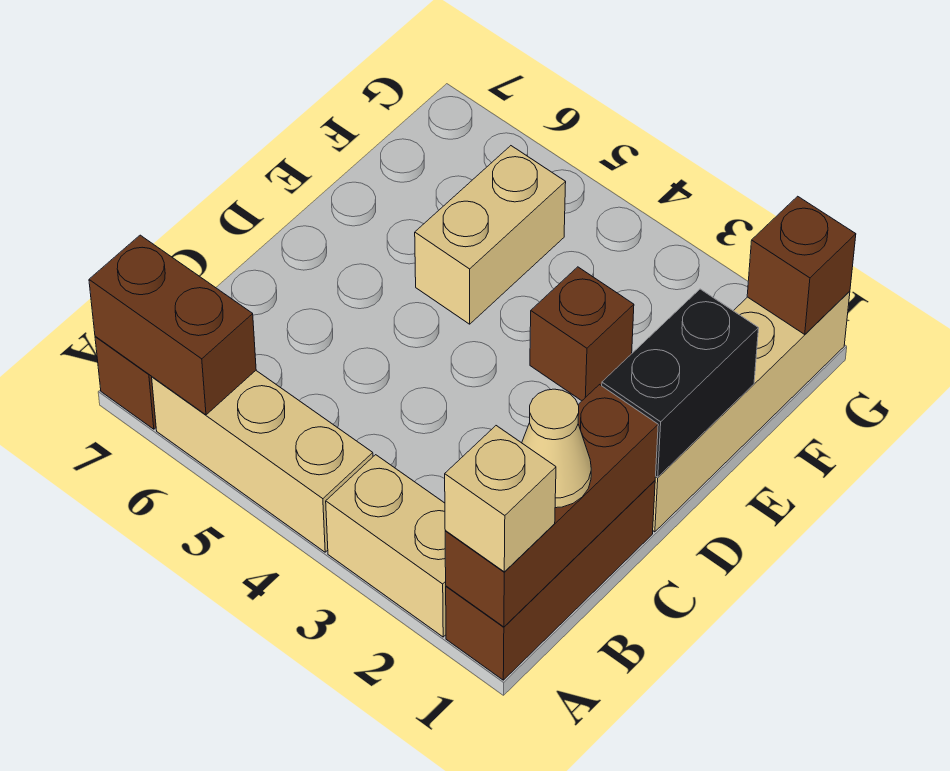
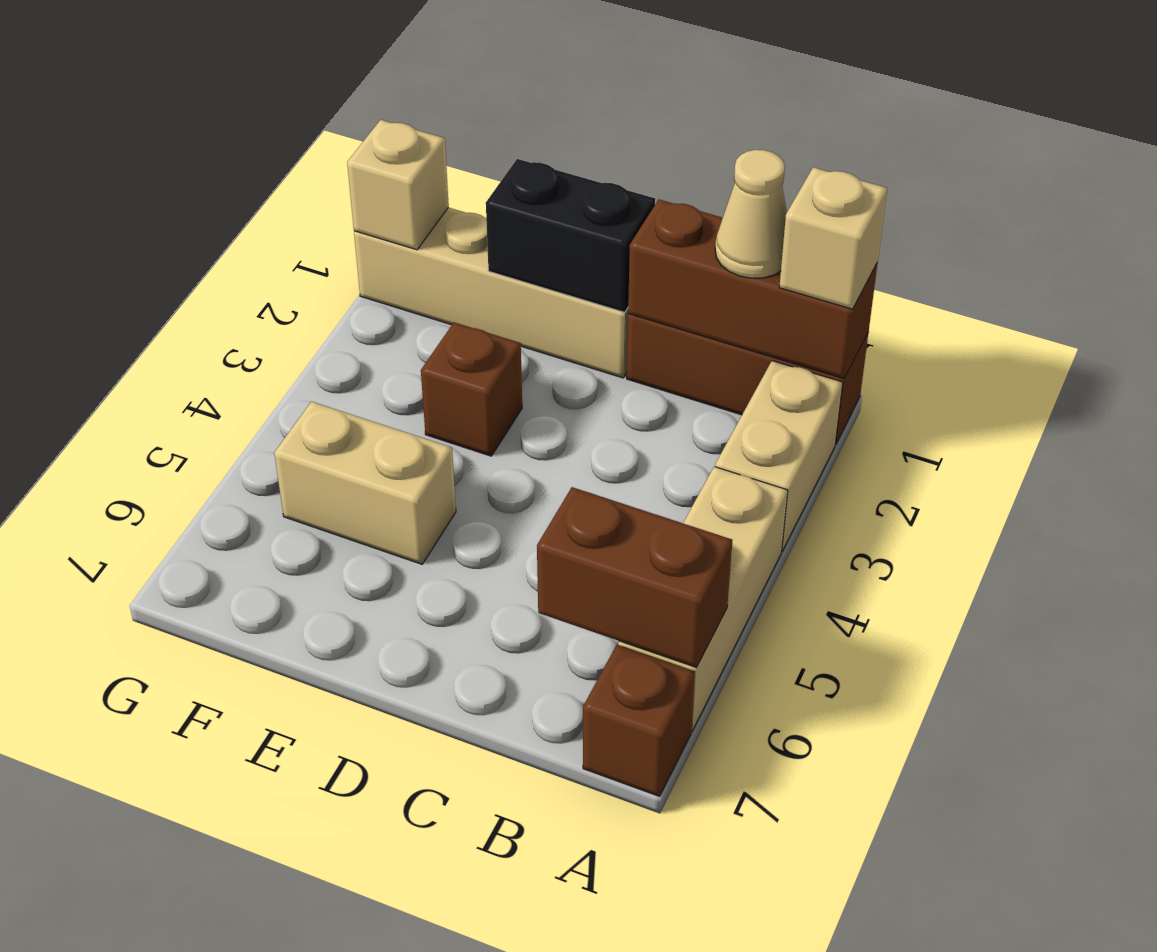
brown brick A6:A7 level 2 -> brown brick A6:B6 level 2
brown brick G1 level 2 -> tan brick G1 level 2

